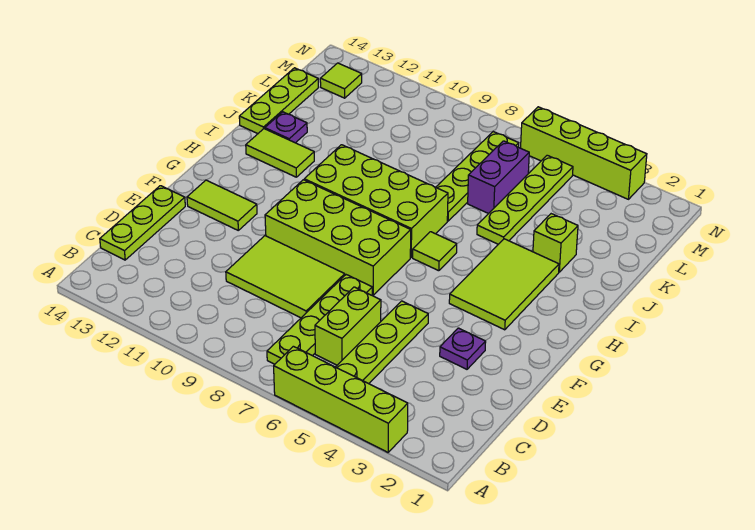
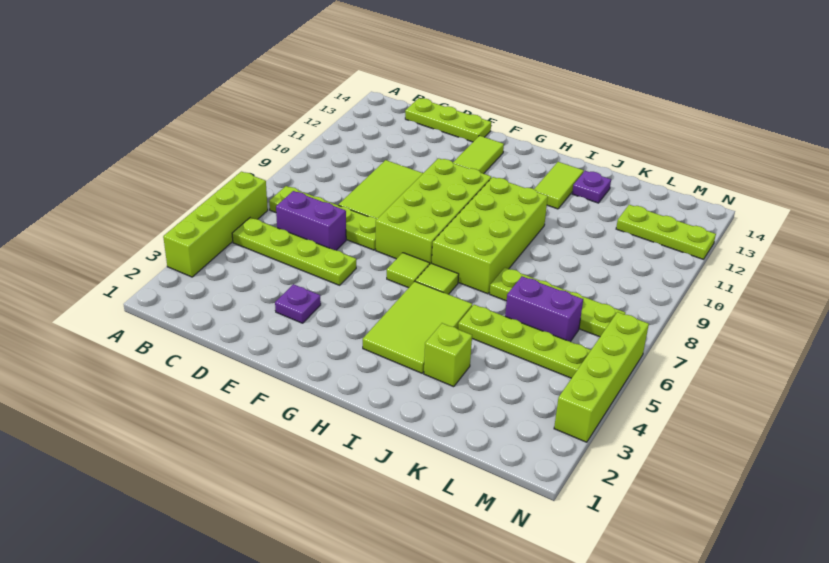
lime brick C6:D6 level 1 -> purple brick C6:D6 level 1
lime tile G3:I4 level 1 -> lime tile H3:I5 level 1
lime plate J14:L14 level 1 -> lime plate L12:N12 level 1
lime tile M13 level 1 -> lime tile G6 level 1

